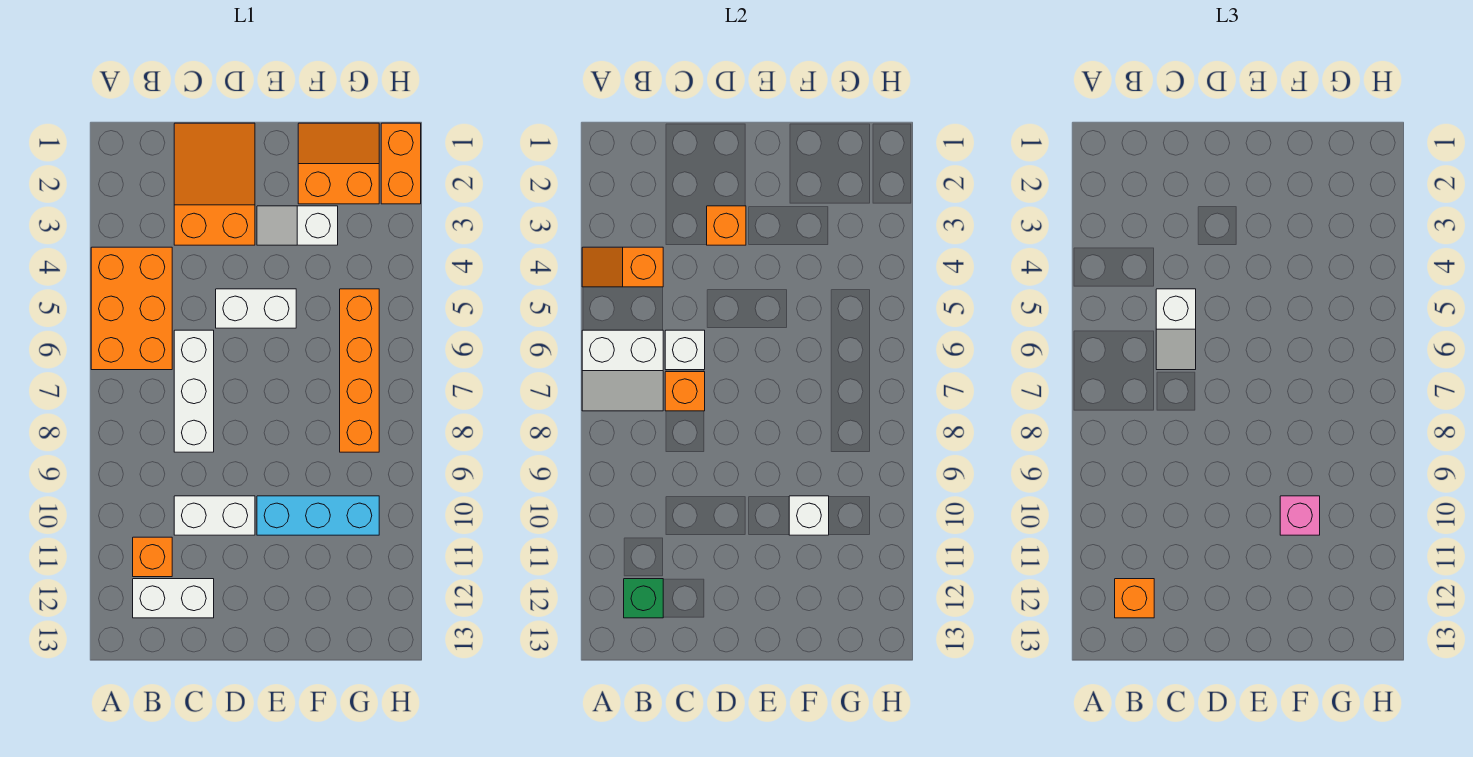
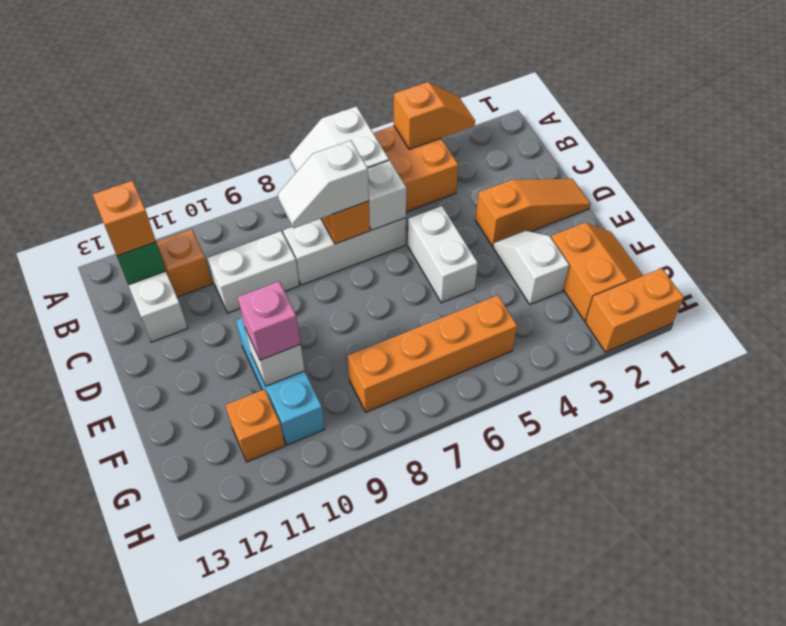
orange slope A4:B4 level 2 top B -> orange slope A3:A4 level 2 top 4
orange slope C1:D3 level 1 top 3 -> orange slope D1:D3 level 1 top 3
white slope C5:C6 level 3 top 5 -> white slope C7:C8 level 3 top 7
white brick C10:D10 level 1 -> white brick C9:C10 level 1
orange brick D3 level 2 -> orange brick G11 level 1

